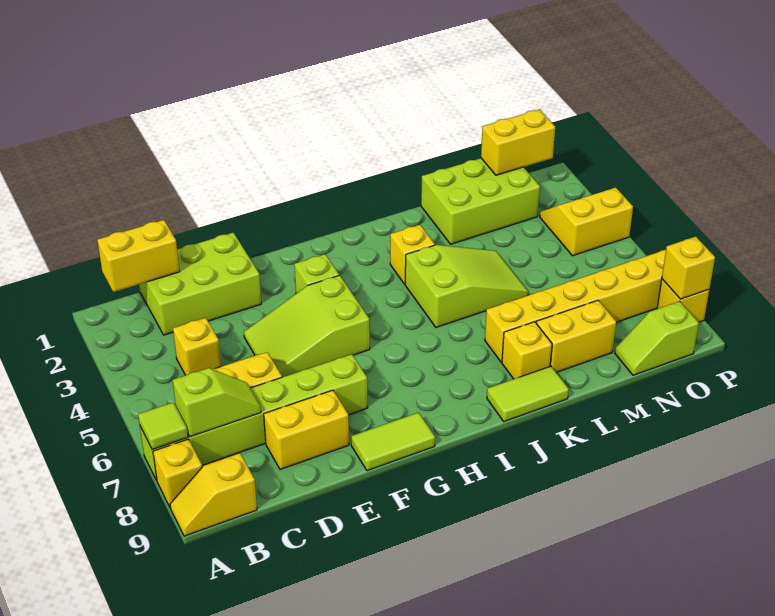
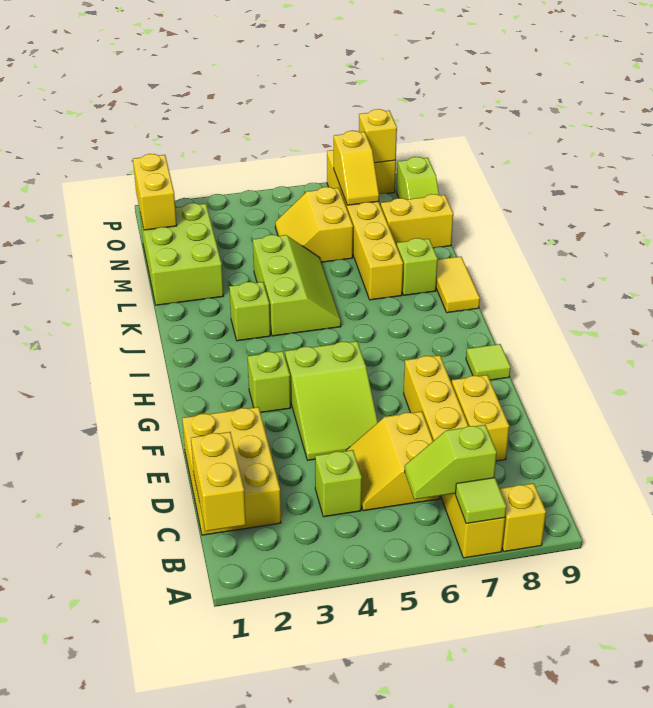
lime brick A7:F7 level 1 -> yellow brick A7:F7 level 1
yellow slope A9:B9 level 1 top B -> yellow slope N7:O7 level 2 top O
lime slope B7:C7 level 2 top B -> lime slope B6:B7 level 2 top 7
lime brick C1:E2 level 1 -> yellow brick C1:E2 level 1
yellow brick C4 level 1 -> lime brick C4 level 1
lime tile F9:G9 level 1 -> lime tile G9 level 1
yellow brick J3 level 1 -> lime brick J3 level 1
lime slope J4:L5 level 1 top J -> lime slope J4:L5 level 1 top 4
lime tile J9:K9 level 1 -> yellow tile J9:K9 level 1
yellow brick K8 level 1 -> lime brick K8 level 1
yellow brick L8:M8 level 1 -> yellow brick M8:M9 level 1
yellow slope O3:P4 level 1 top 4 -> yellow slope M5:N6 level 1 top 6

